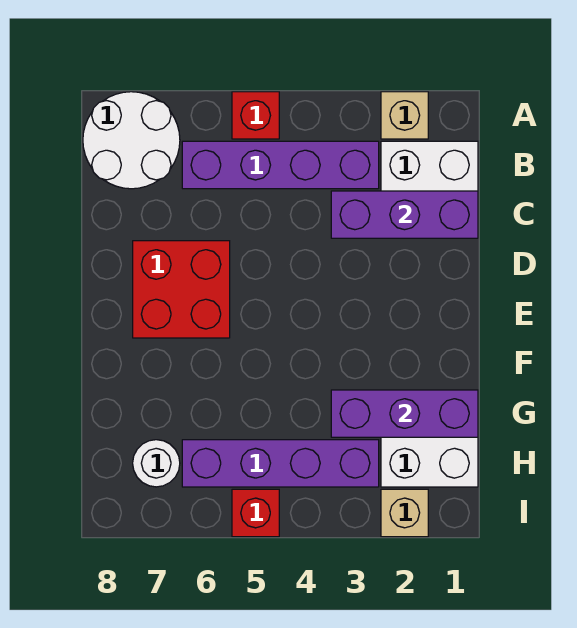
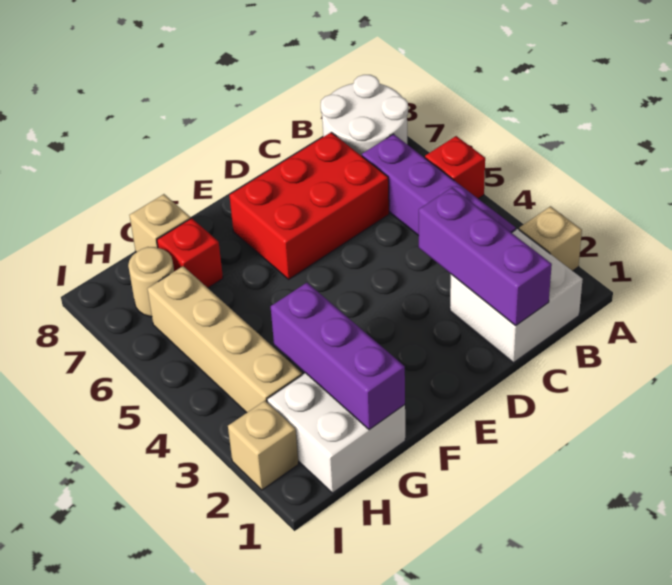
red brick D6:E7 level 1 -> red brick C6:E7 level 1
none -> tan brick G8 level 1
purple brick H3:H6 level 1 -> tan brick H3:H6 level 1
white round brick H7 level 1 -> tan round brick H7 level 1
red brick I5 level 1 -> red brick G7 level 1

